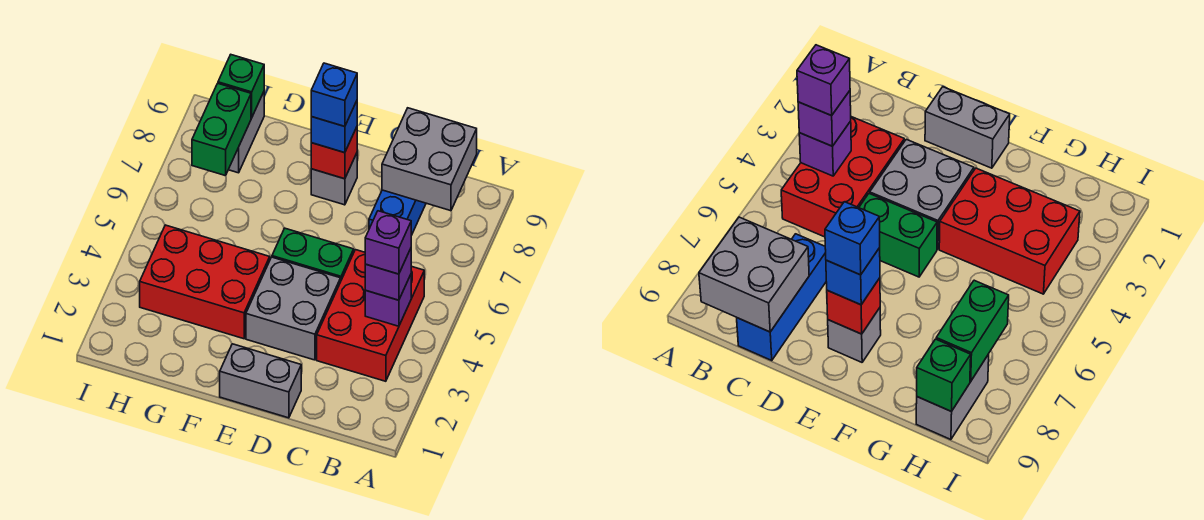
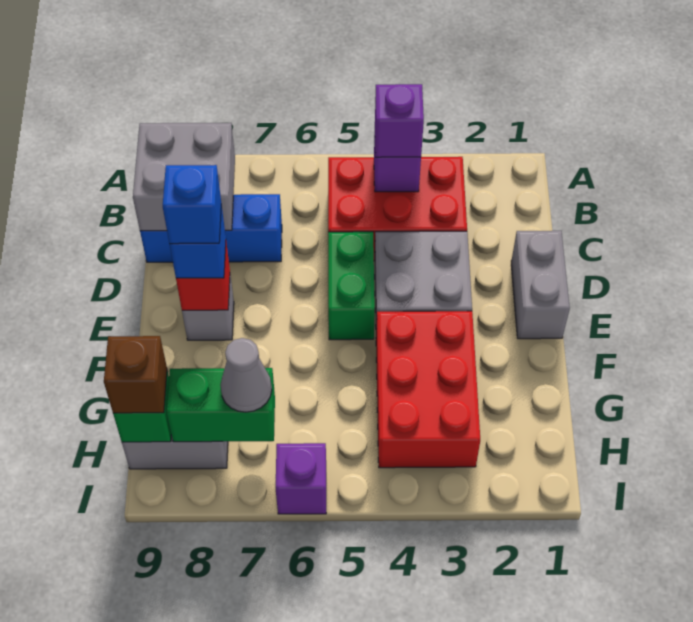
purple brick B4 level 4 -> purple brick I6 level 1
none -> grey cone H7 level 3
none -> brown brick H9 level 3

